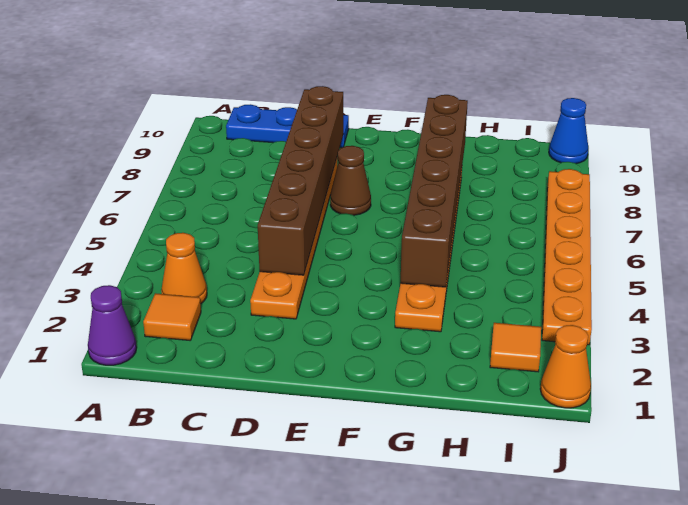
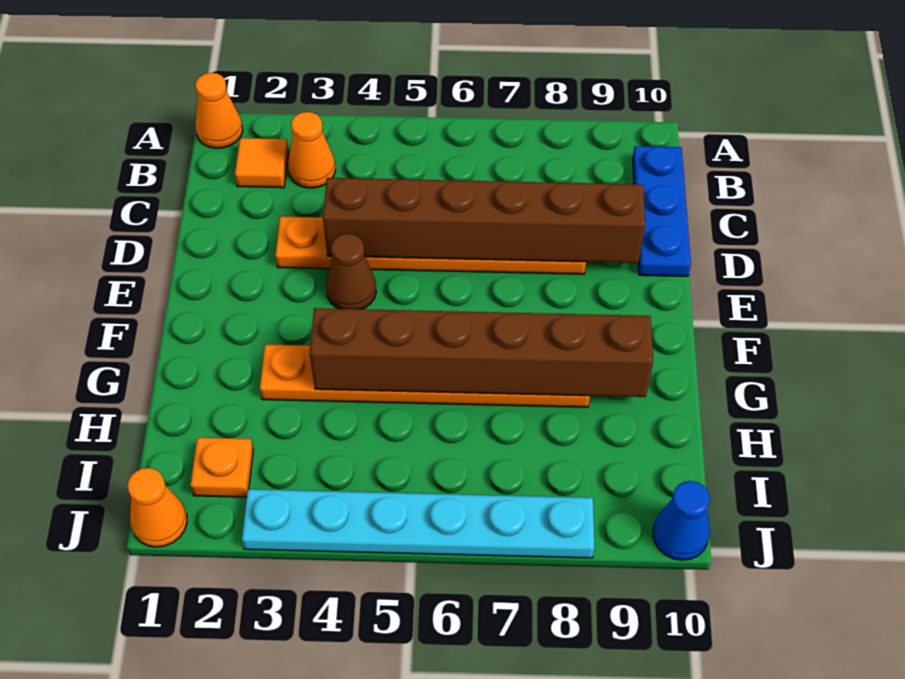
purple cone A1 level 1 -> orange cone A1 level 1
brown cone E7 level 1 -> brown cone E4 level 1
orange tile I2 level 1 -> orange plate I2 level 1
orange plate J3:J8 level 1 -> cyan plate J3:J8 level 1

